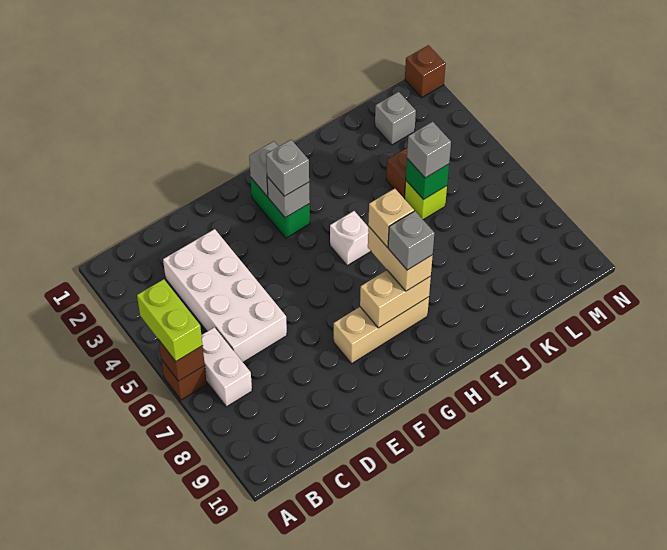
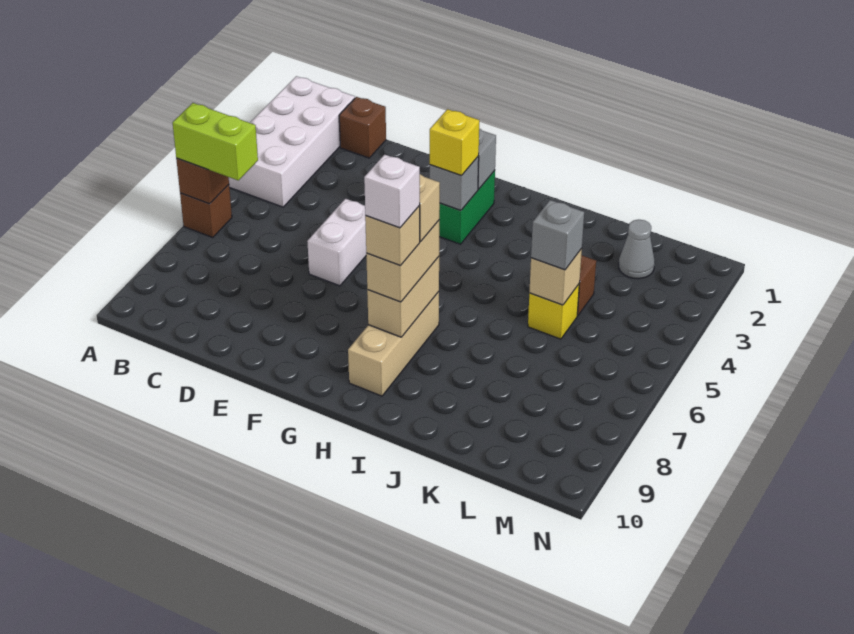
lime brick A5:A6 level 3 -> lime brick A6:B6 level 3
white brick B6:B7 level 1 -> white brick E5:E6 level 1
white brick C3:D6 level 1 -> white brick A1:B4 level 1
tan brick F8:H8 level 1 -> tan brick H7:H9 level 1
grey brick G3 level 3 -> yellow brick G3 level 3
tan brick G8:H8 level 2 -> tan brick H7:H8 level 2
white brick H5 level 1 -> white brick H8 level 5
grey brick H8 level 4 -> tan brick H8 level 4
lime brick K5 level 1 -> yellow brick K5 level 1
green brick K5 level 2 -> tan brick K5 level 2
grey brick L2 level 1 -> grey cone L2 level 1
brown brick N1 level 1 -> brown brick C1 level 1

